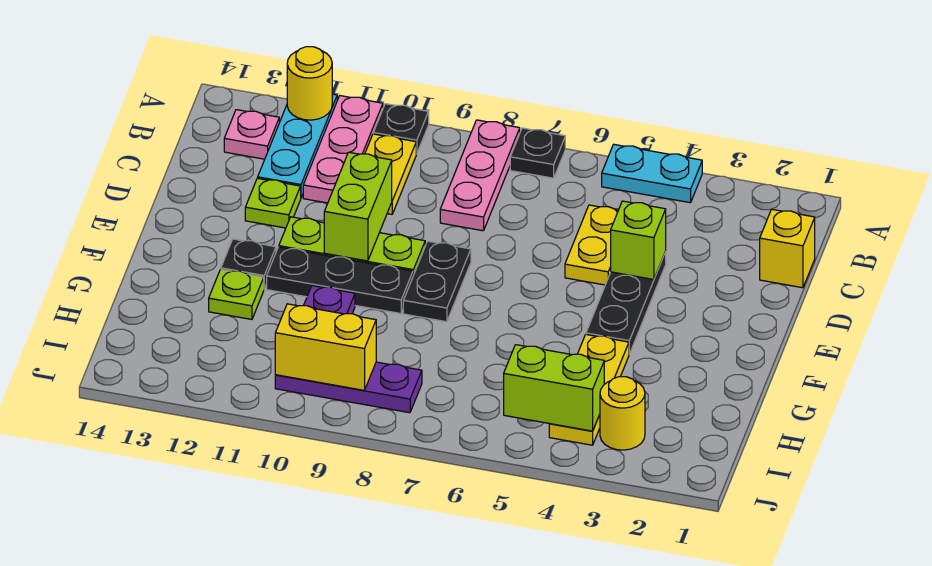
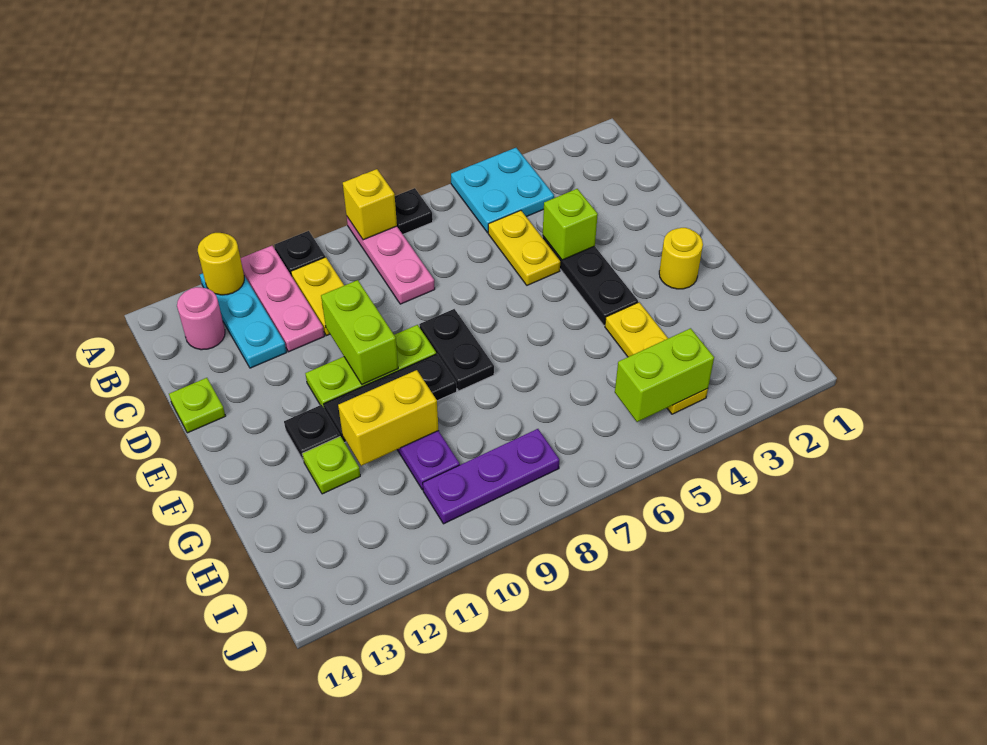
cyan plate A4:A5 level 1 -> cyan plate A4:B5 level 1
pink plate B13 level 1 -> pink round brick B13 level 1
yellow brick C1 level 1 -> yellow brick A8 level 2
lime plate D12 level 1 -> lime plate D14 level 1
yellow round brick I3 level 1 -> yellow round brick F2 level 1
yellow brick I9:I10 level 2 -> yellow brick G10:G11 level 2

